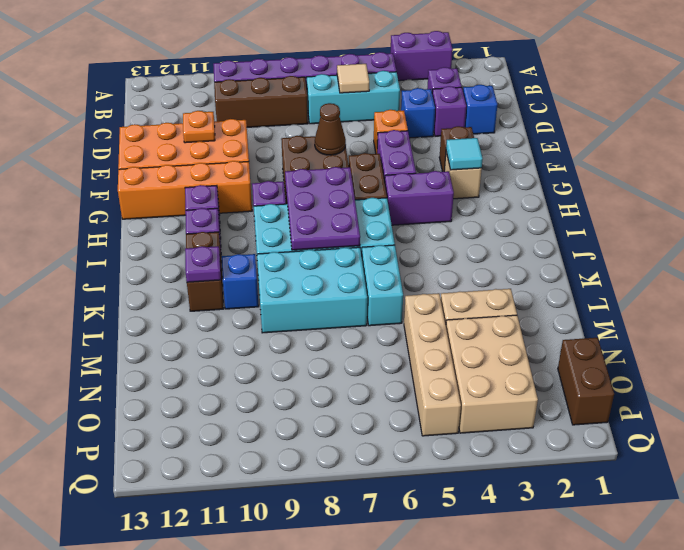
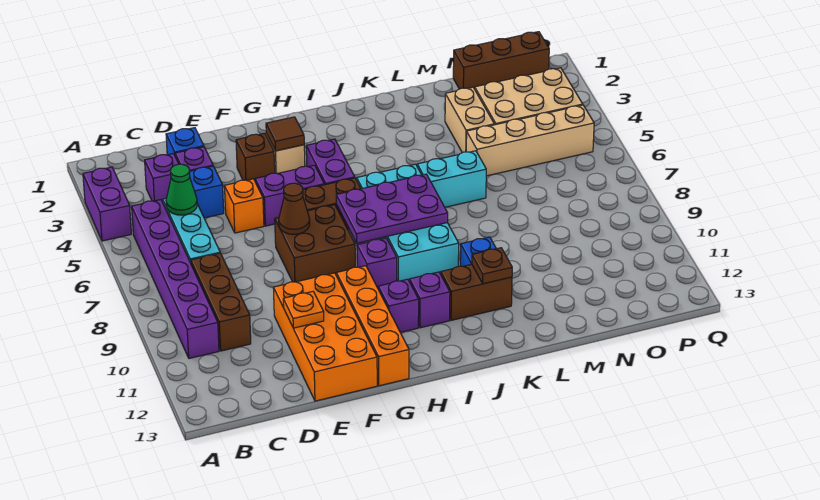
none -> green cone C5 level 2
tan tile C6 level 2 -> none
cyan tile G3 level 2 -> brown tile G3 level 2
cyan brick K7:L9 level 1 -> none
purple plate K11 level 2 -> brown plate K11 level 2
brown brick O1:P1 level 1 -> brown brick N1:P1 level 1

